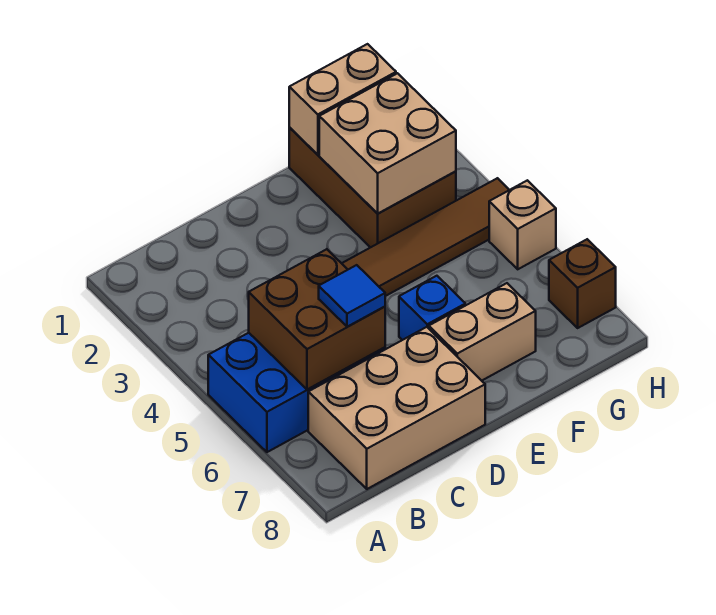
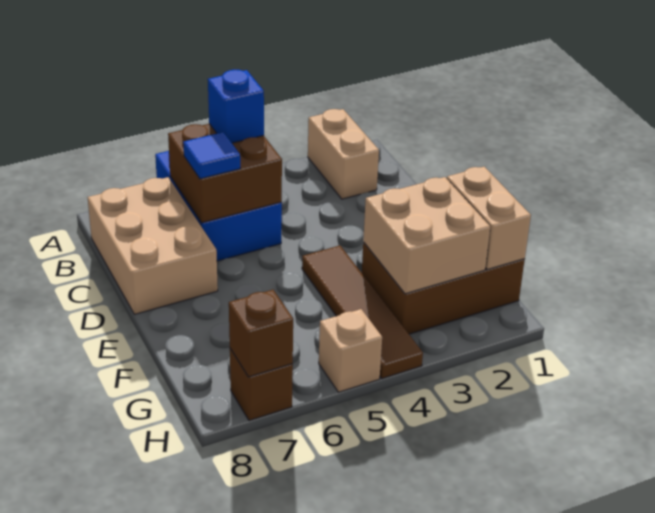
blue brick E6 level 1 -> blue brick B5 level 3
tan brick E7:F7 level 1 -> tan brick A2:B2 level 1
none -> brown brick H7 level 2

